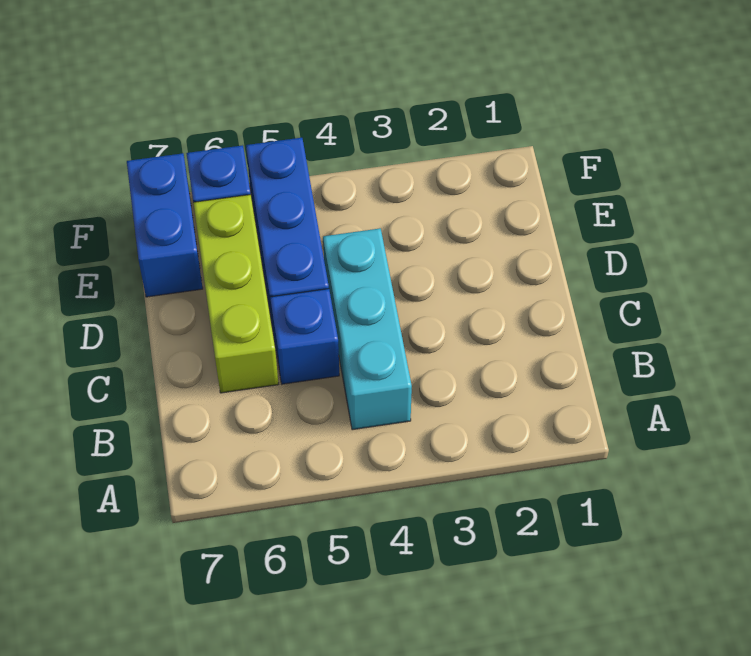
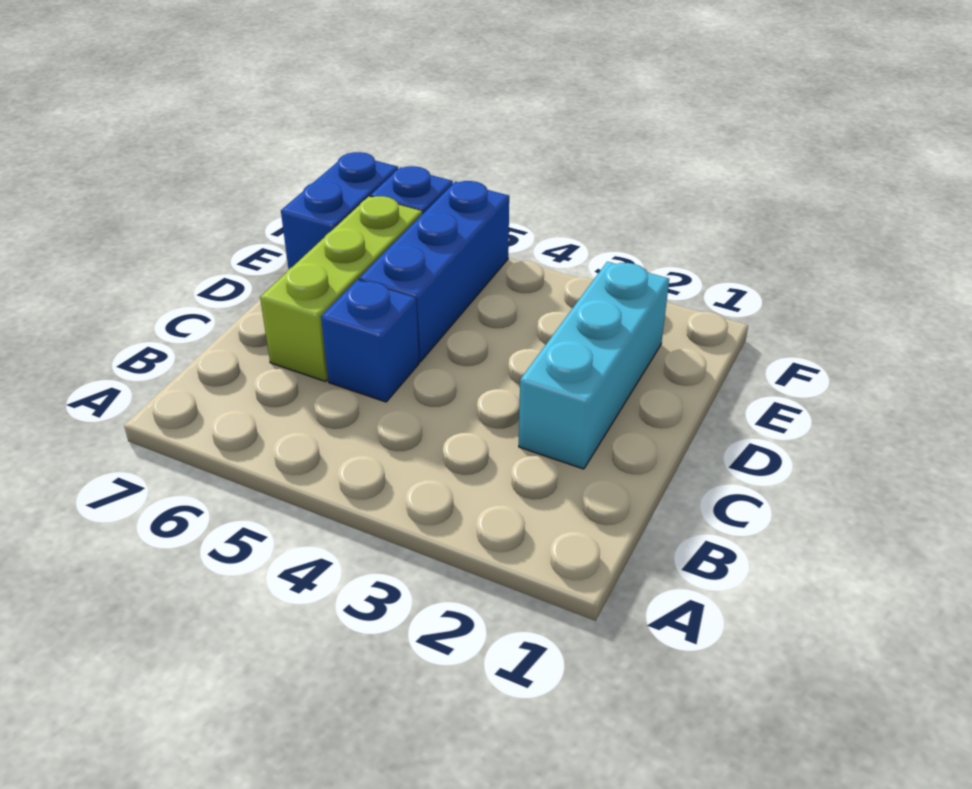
cyan brick B4:D4 level 1 -> cyan brick C2:E2 level 1

